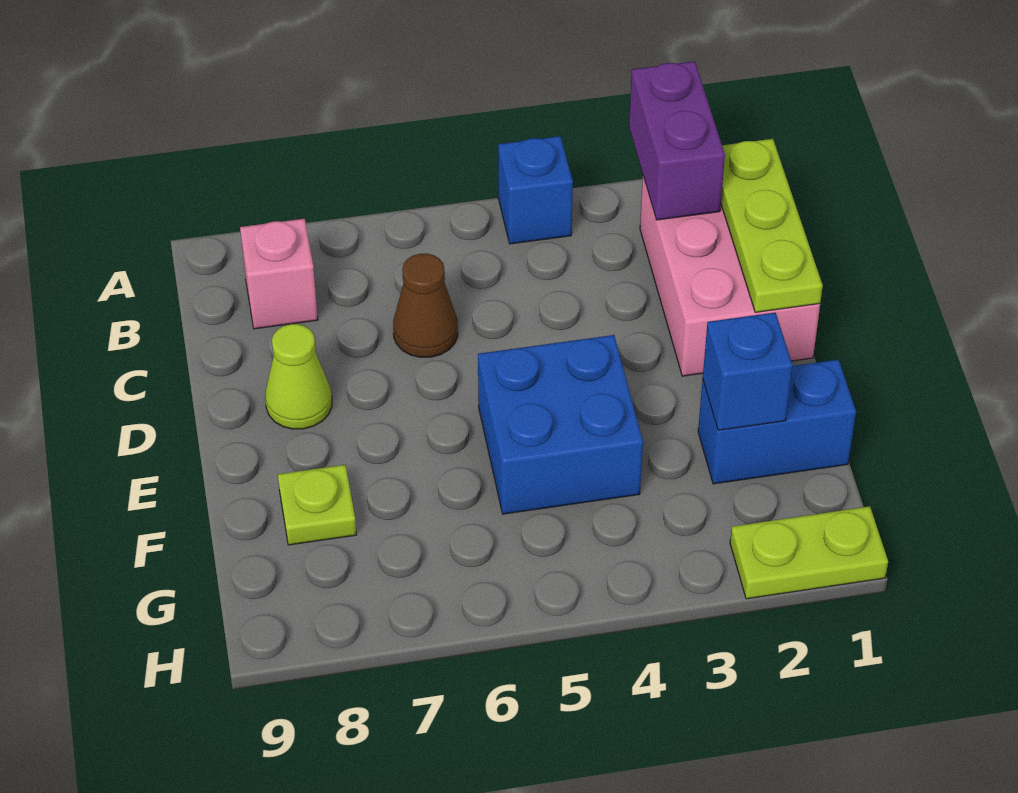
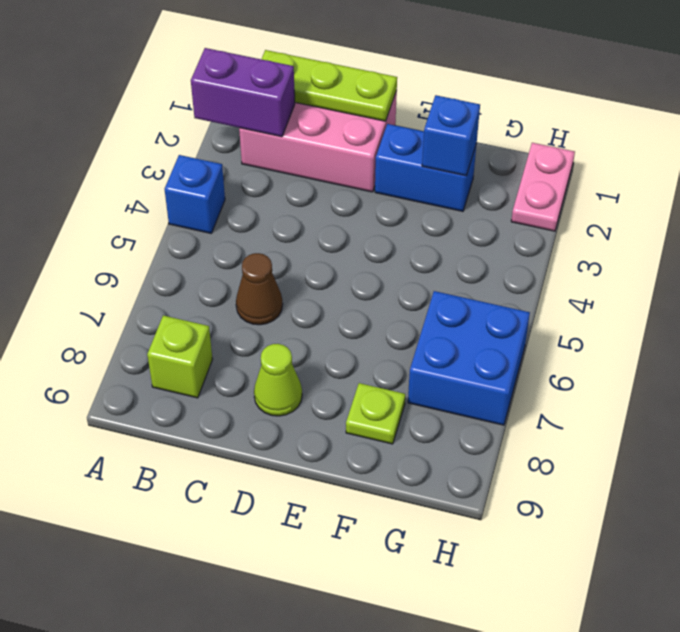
pink brick B8 level 1 -> lime brick B8 level 1
blue brick E4:F5 level 1 -> blue brick G6:H7 level 1
blue brick F1:F2 level 1 -> blue brick E2:F2 level 1
lime plate H1:H2 level 1 -> pink plate H1:H2 level 1

